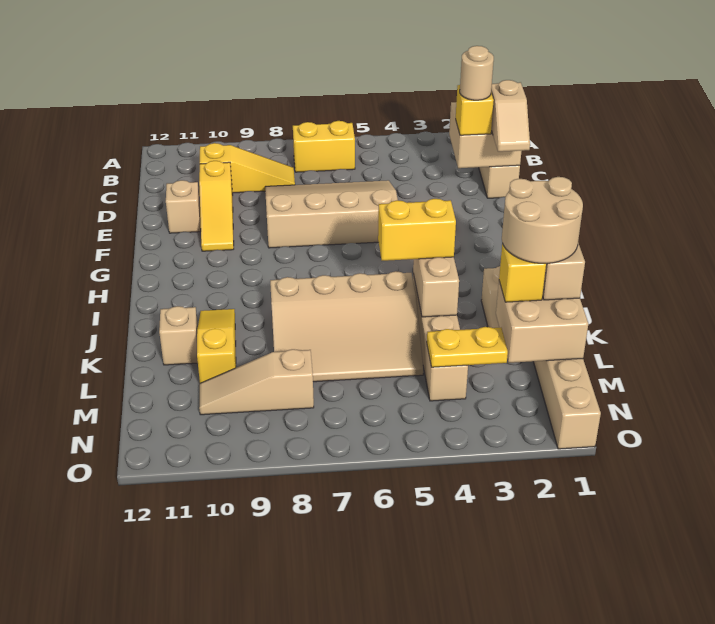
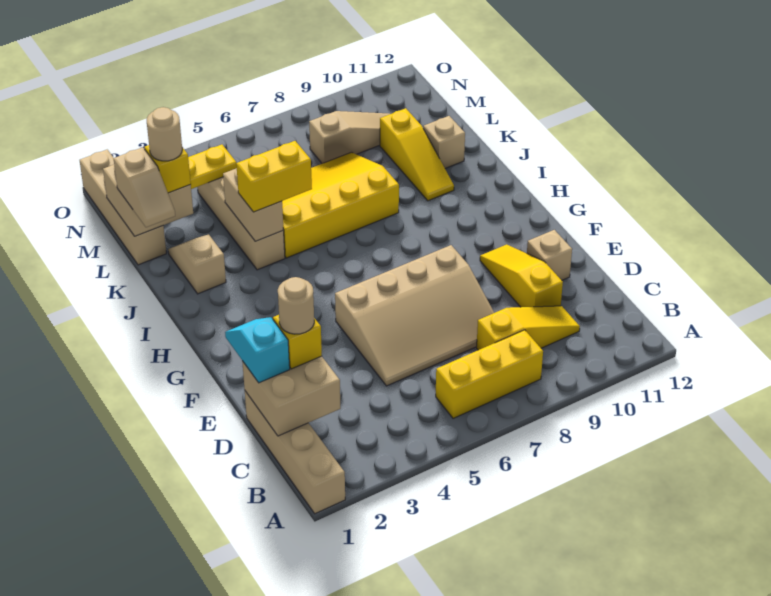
yellow brick B6:B7 level 1 -> yellow brick B6:B8 level 1
yellow slope C8:C10 level 1 top 10 -> yellow slope C8:C10 level 1 top 8
tan slope D1:E1 level 3 top D -> cyan slope D1:E1 level 3 top D
tan slope J5:L8 level 1 top J -> yellow slope J5:L8 level 1 top J
tan round brick K1:L2 level 4 -> tan round brick L2 level 4

